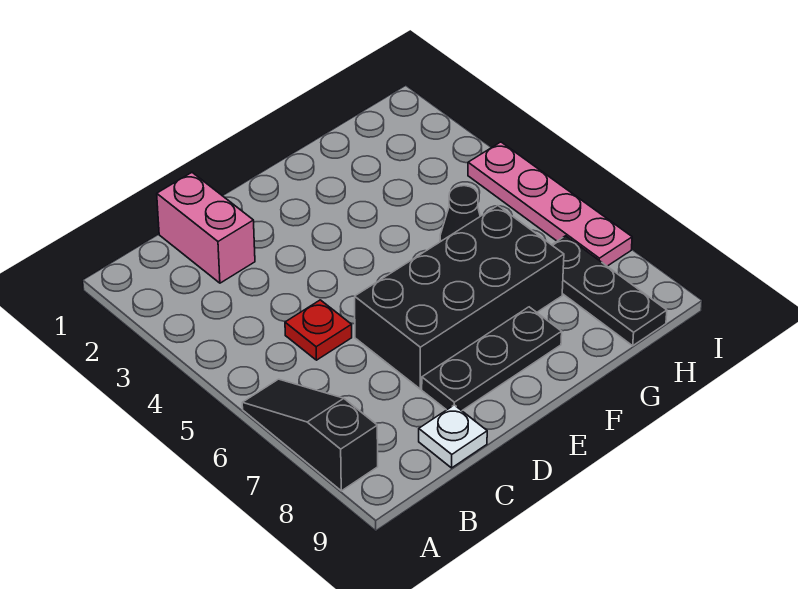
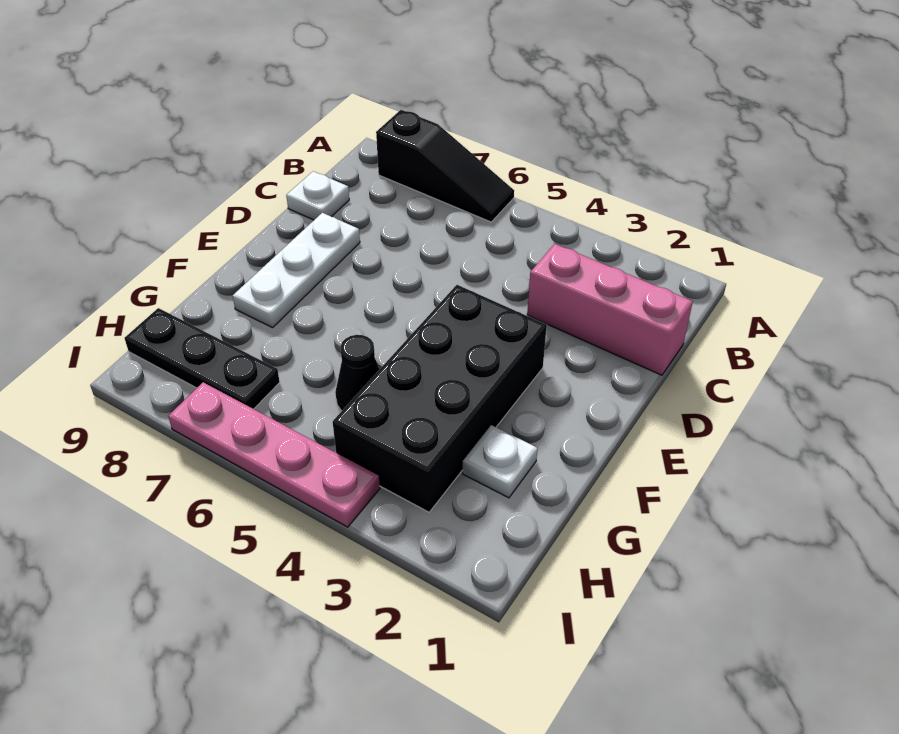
pink brick C1:C2 level 1 -> pink brick C1:C3 level 1
red plate C5 level 1 -> none
black brick D6:G7 level 1 -> black brick E3:H4 level 1
black plate D8:F8 level 1 -> white plate D8:F8 level 1
none -> white plate G2 level 1

